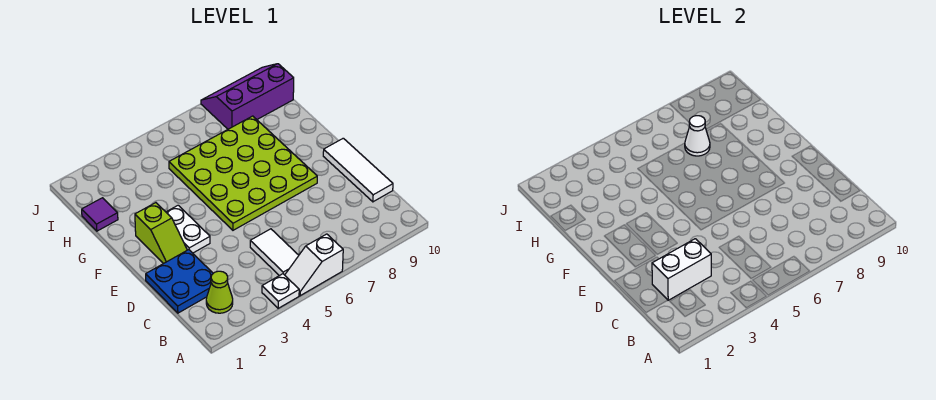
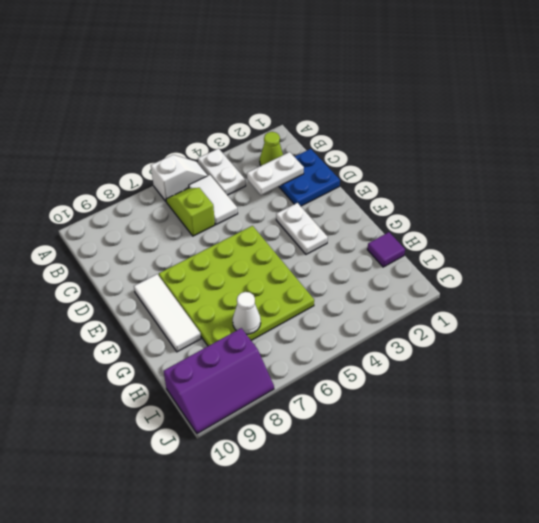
white plate A4 level 1 -> white plate A4:B4 level 1
white brick C2:C3 level 2 -> white plate C2:C3 level 2
white tile C10:E10 level 1 -> white tile E9:G9 level 1
lime slope E2:F2 level 1 top F -> lime slope B6:C6 level 1 top C

